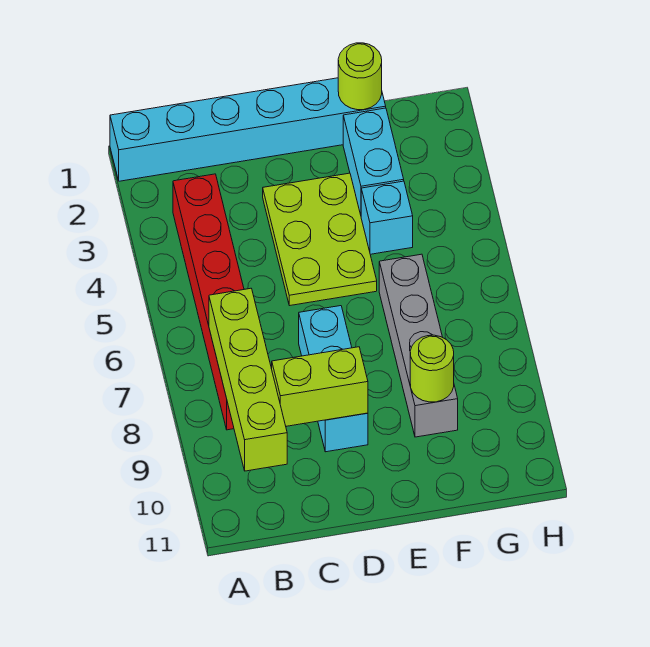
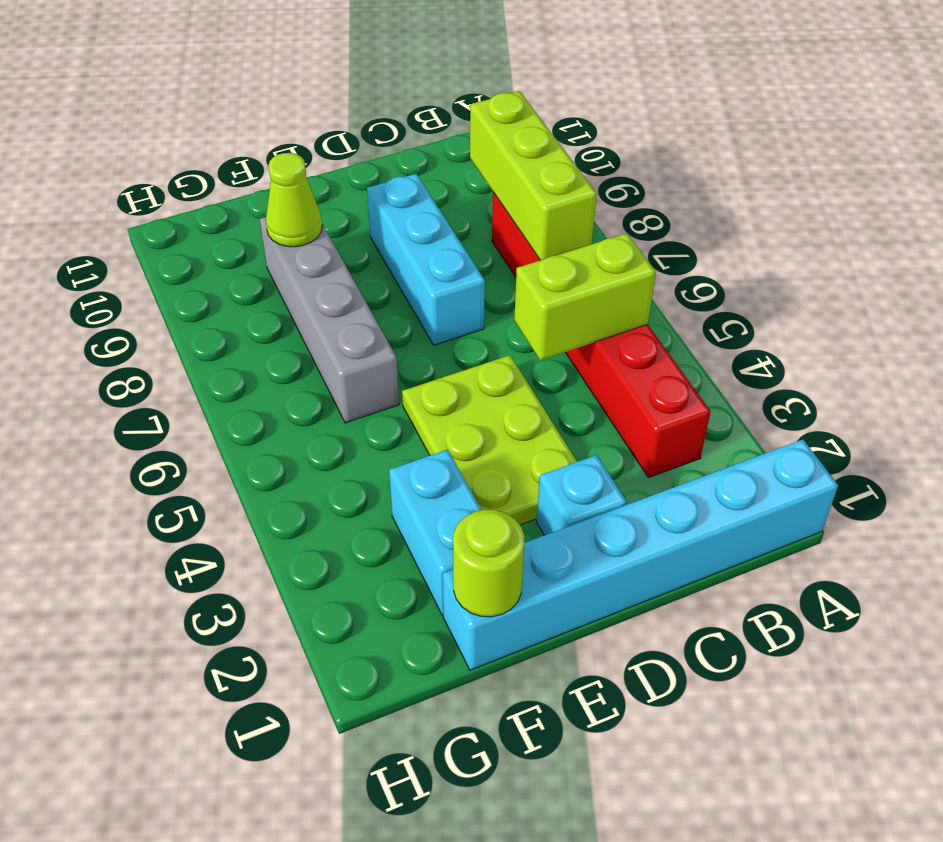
lime brick B7:B10 level 2 -> lime brick B7:B9 level 2
lime brick C9:D9 level 2 -> lime brick B5:C5 level 2
cyan brick F4 level 1 -> cyan brick D2 level 1
lime round brick F9 level 2 -> lime cone F9 level 2

